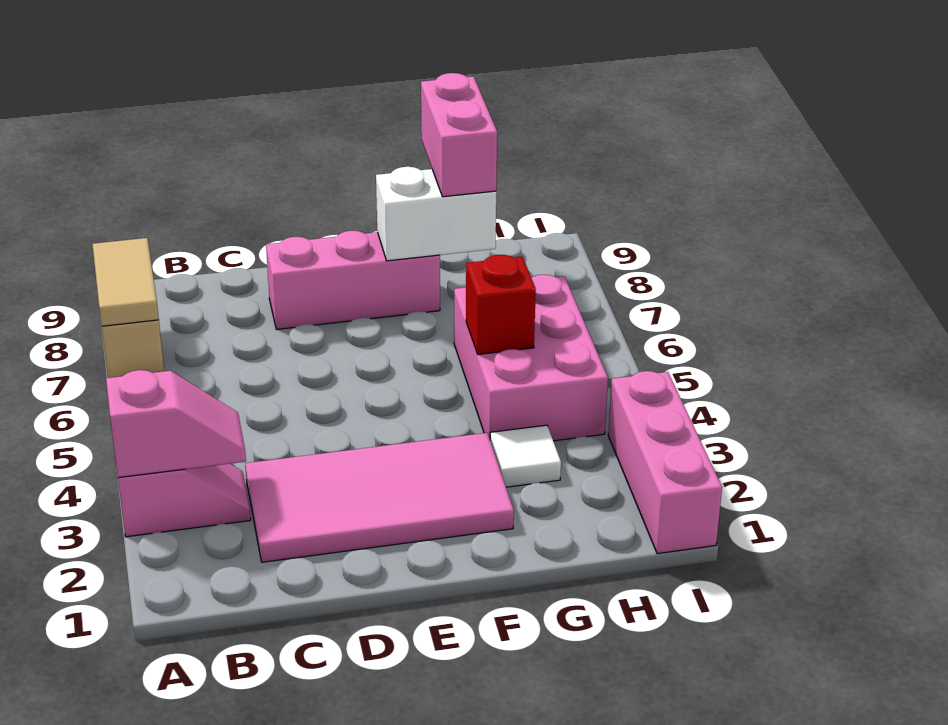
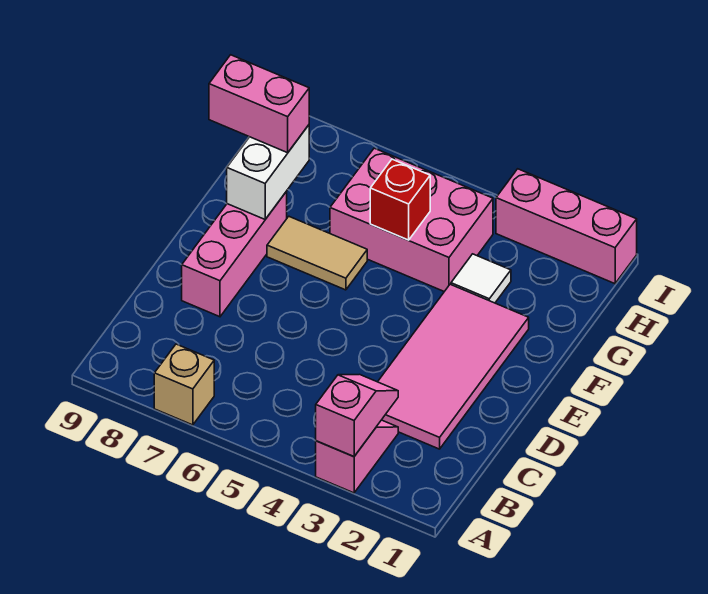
tan tile A7:A8 level 2 -> tan tile F6:F7 level 1

